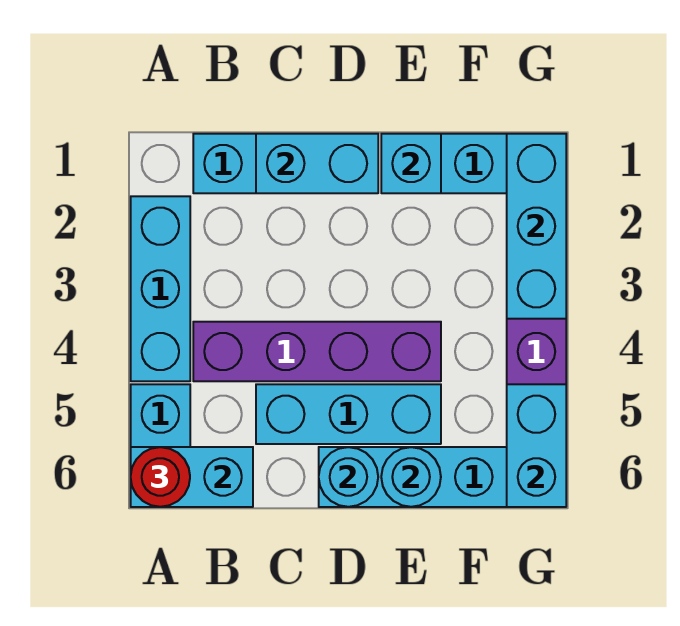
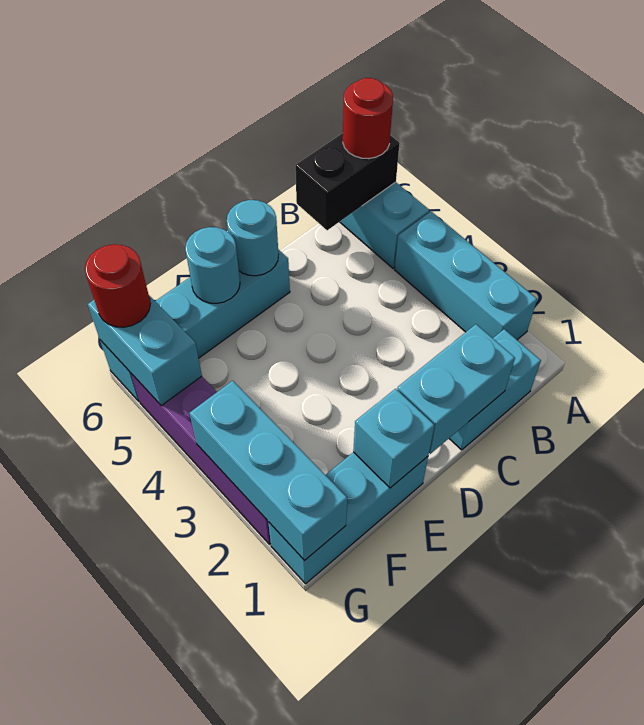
cyan brick A6:B6 level 2 -> black brick A6:B6 level 2
purple brick B4:E4 level 1 -> none
cyan brick C5:E5 level 1 -> none
none -> red round brick G6 level 3

